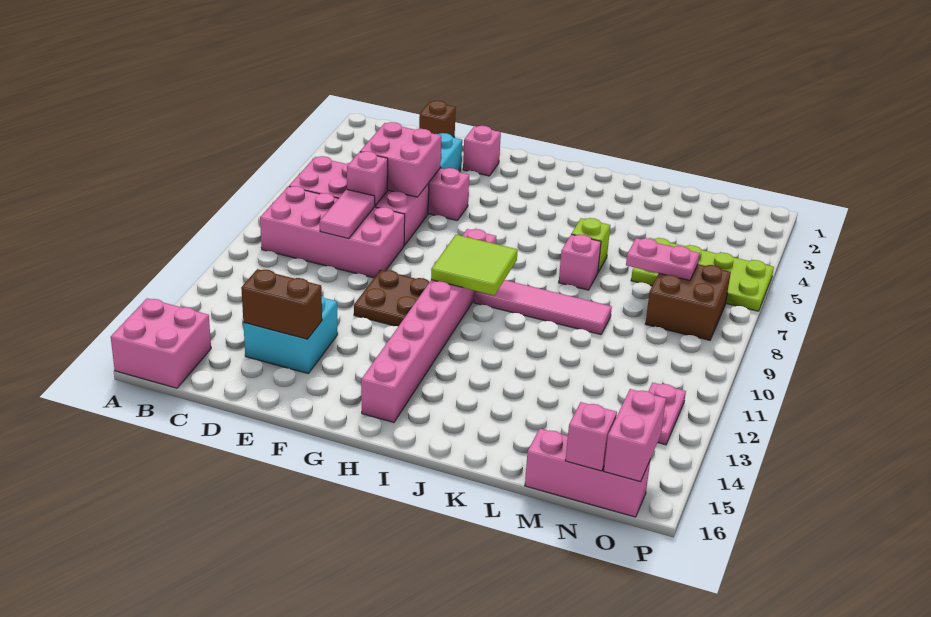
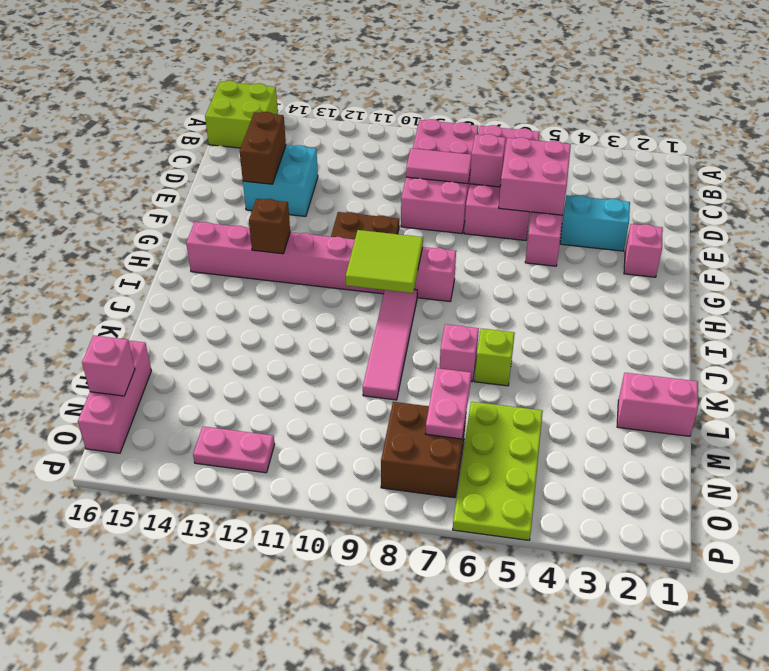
pink brick A15:B16 level 1 -> lime brick A15:B16 level 1
brown brick D1 level 1 -> brown brick H13 level 2
pink brick O15:O16 level 2 -> pink brick L1:L2 level 1

